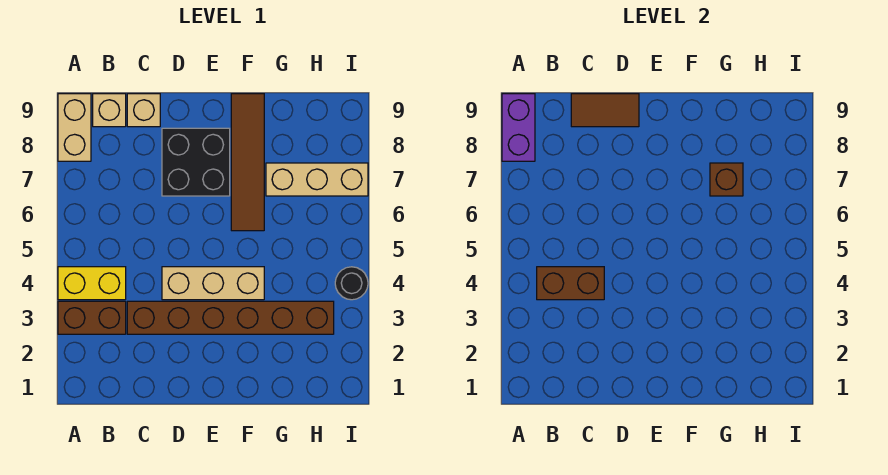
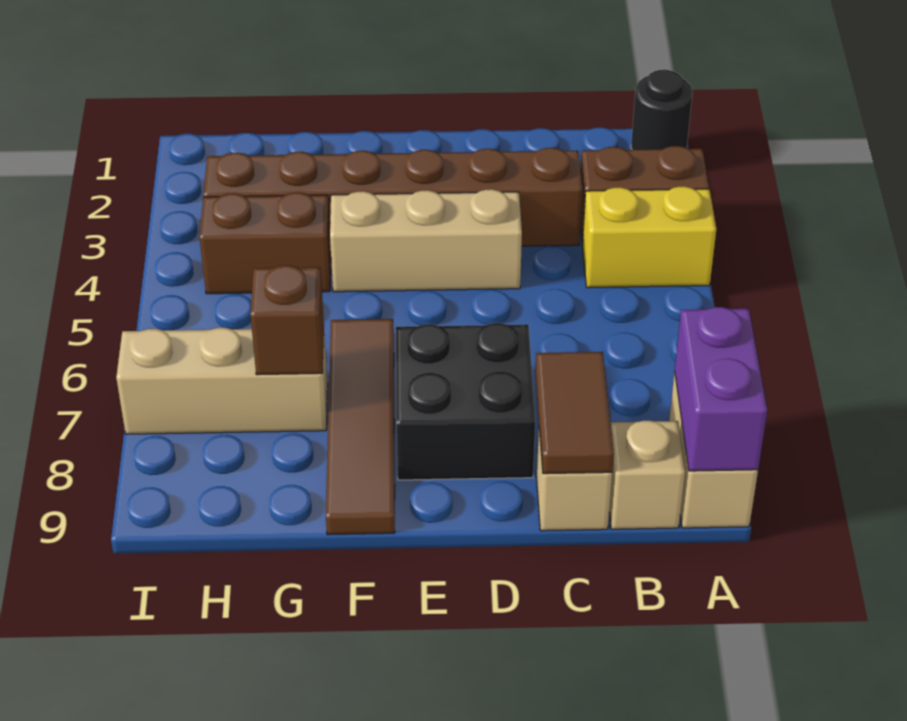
brown brick B4:C4 level 2 -> brown brick G4:H4 level 1
brown tile C9:D9 level 2 -> brown tile C8:C9 level 2
black round brick I4 level 1 -> black round brick A1 level 1

